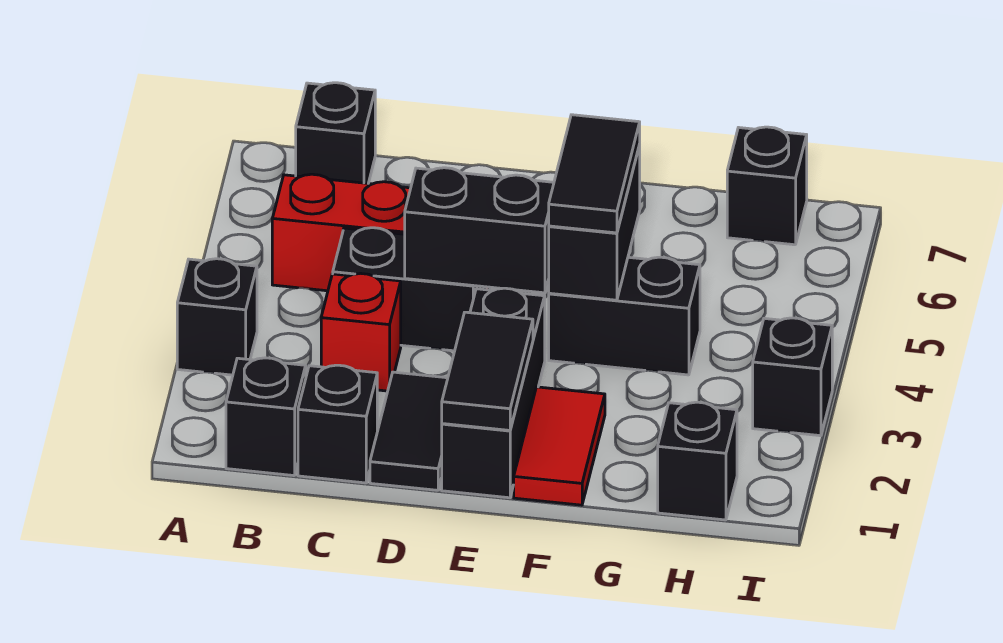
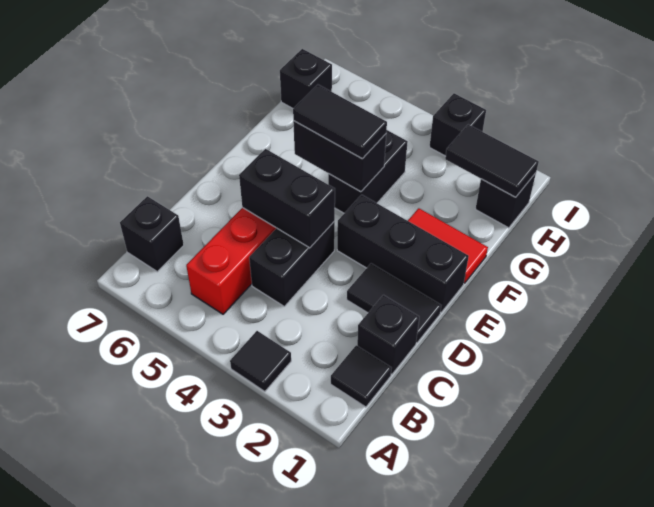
black brick A3 level 1 -> black tile A3 level 1
black brick B1 level 1 -> black tile B1 level 1
red brick C3 level 1 -> none
black brick D4:E4 level 2 -> black brick D4:D5 level 2
black tile E1:E2 level 2 -> black tile H1:H2 level 2

